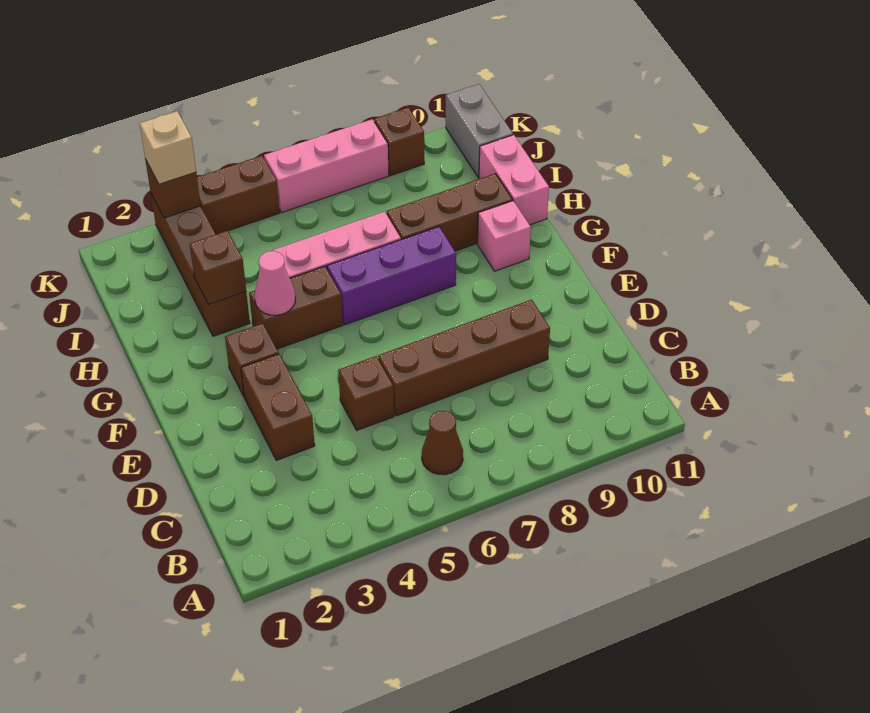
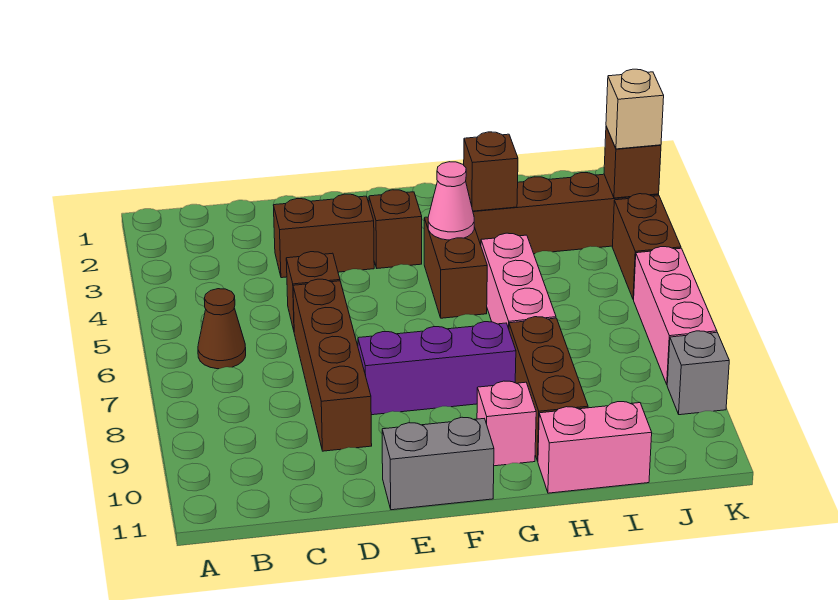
purple brick G6:G8 level 1 -> purple brick E8:G8 level 1
grey brick J11:K11 level 1 -> grey brick E11:F11 level 1
brown brick K9 level 1 -> grey brick K9 level 1

